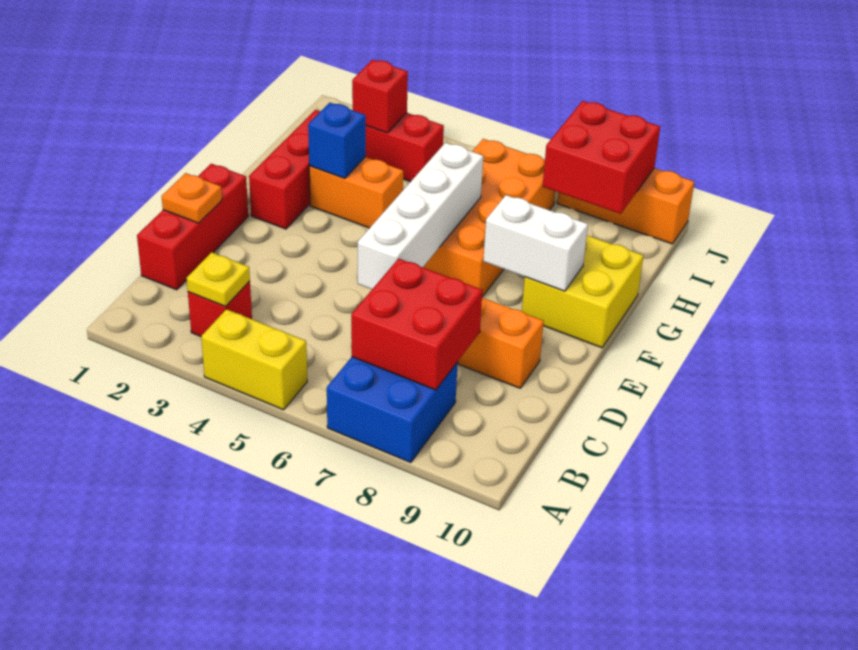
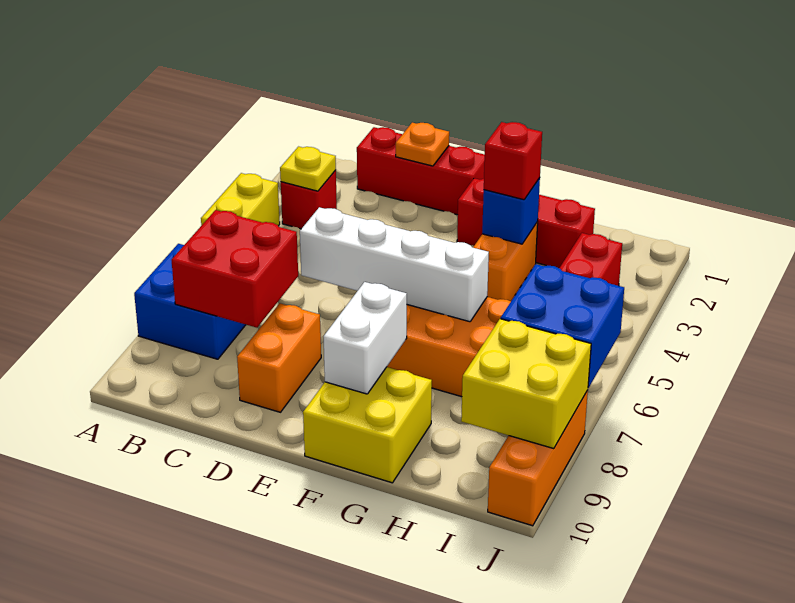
red brick I3 level 2 -> red brick G3 level 3
none -> blue brick I6:J7 level 2
red brick I8:J9 level 2 -> yellow brick I8:J9 level 2

